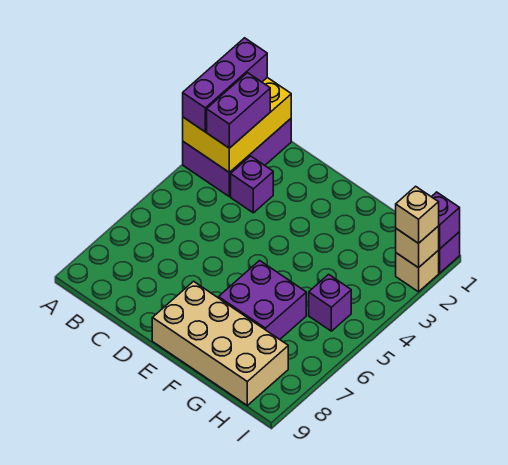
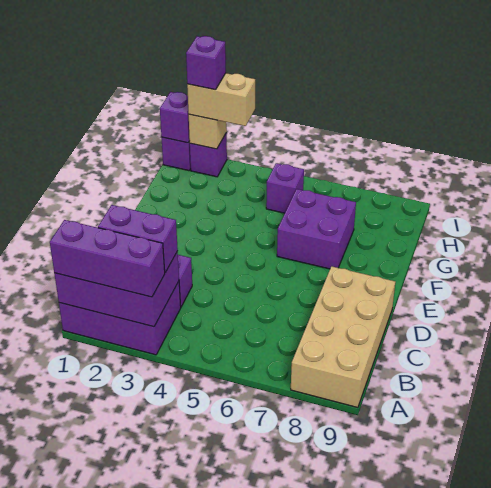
yellow brick A1:B3 level 2 -> purple brick A1:B3 level 2
tan brick E8:H9 level 1 -> tan brick A8:D9 level 1
tan brick I2 level 1 -> purple brick I2 level 1
tan brick I2 level 3 -> tan brick I2:I3 level 3
none -> purple brick I2 level 4

